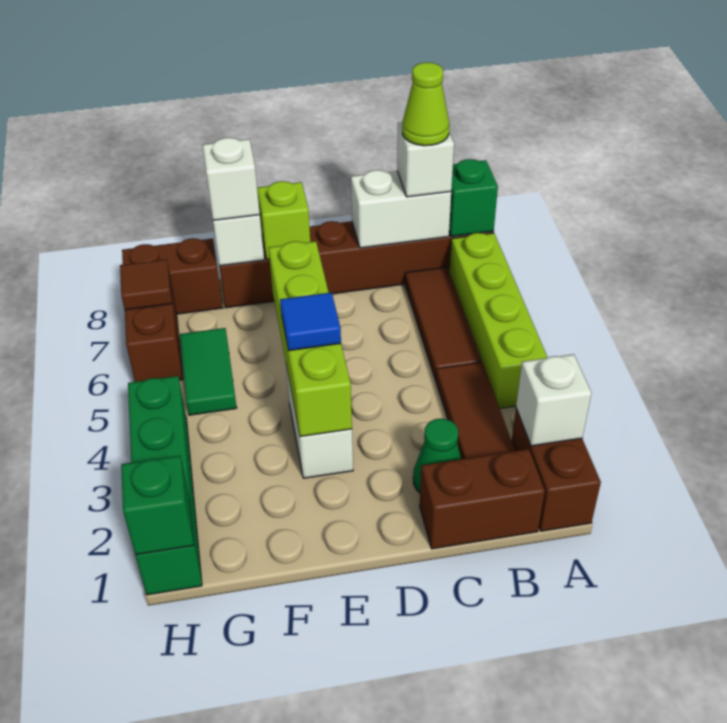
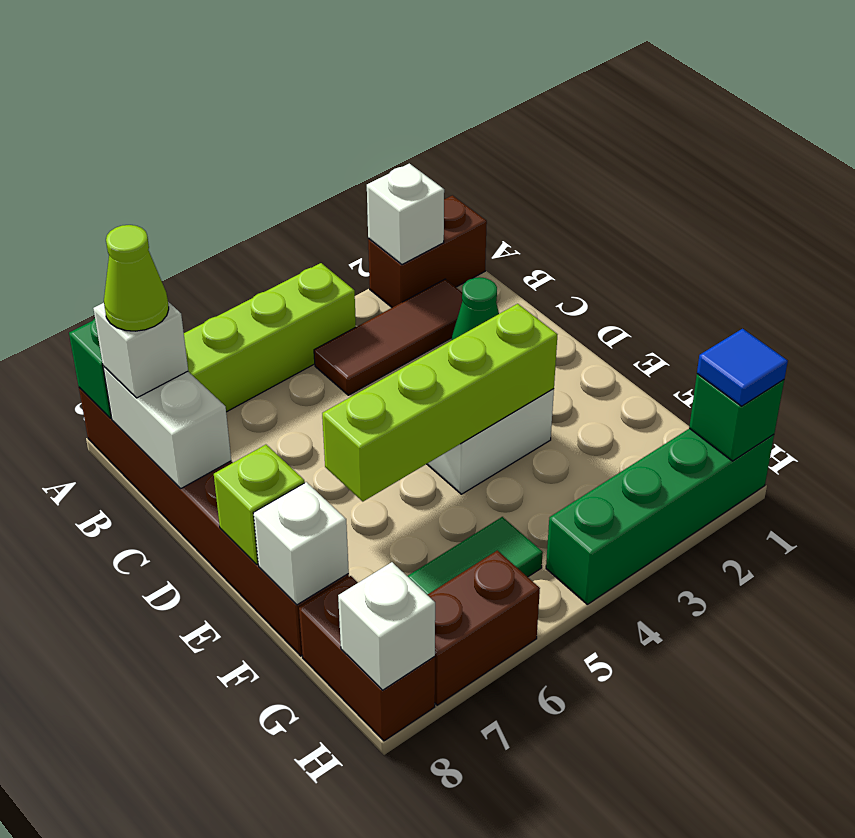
brown brick B1:C1 level 1 -> none
brown tile B5:B7 level 1 -> none
blue tile E4 level 3 -> blue tile H1 level 3
white brick F8 level 3 -> white brick H8 level 2
brown tile H7 level 2 -> none

